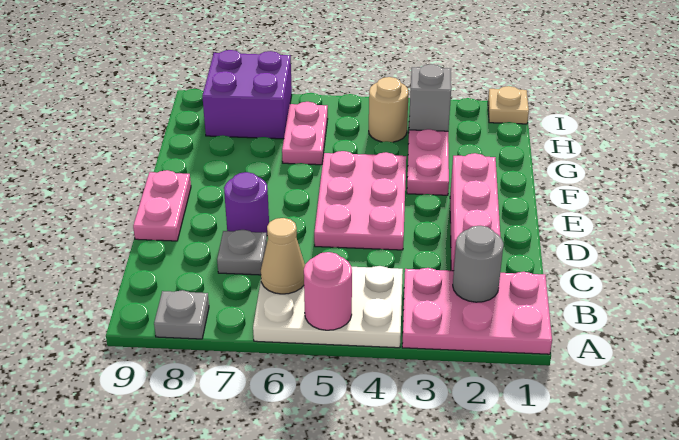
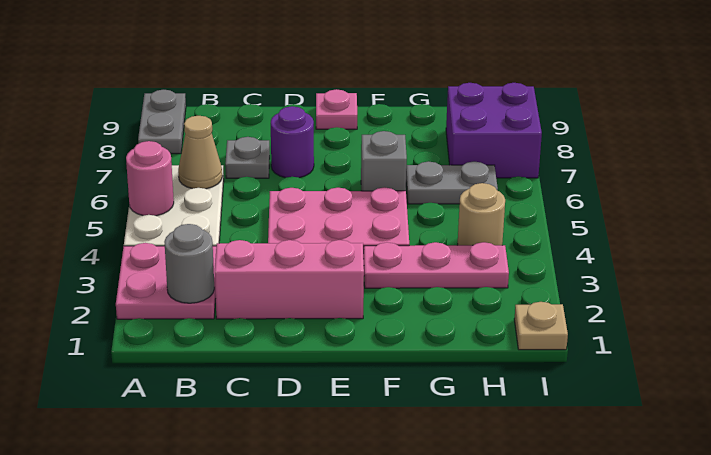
pink plate A1:B3 level 1 -> pink plate A2:B3 level 1
grey plate A8 level 1 -> grey plate A8:A9 level 1
pink plate D9:E9 level 1 -> pink plate E9 level 1
pink plate G6:H6 level 1 -> grey plate G6:H6 level 1
grey brick H3 level 2 -> grey brick F6 level 1

